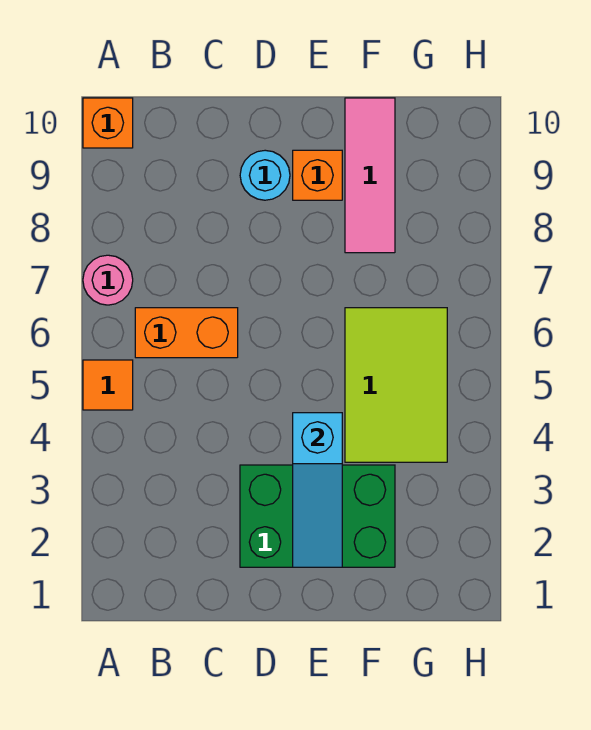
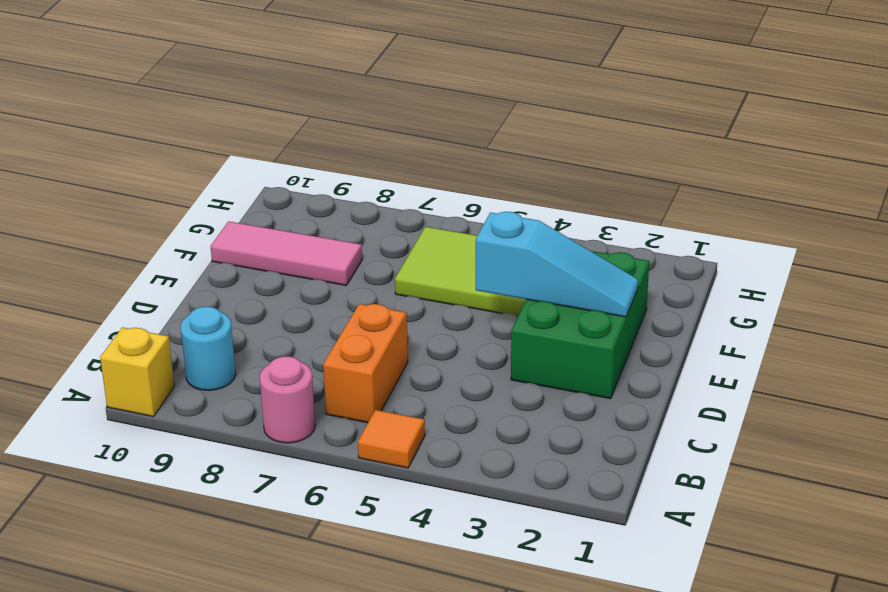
orange brick A10 level 1 -> yellow brick A10 level 1
cyan round brick D9 level 1 -> cyan round brick B9 level 1
orange brick E9 level 1 -> none

